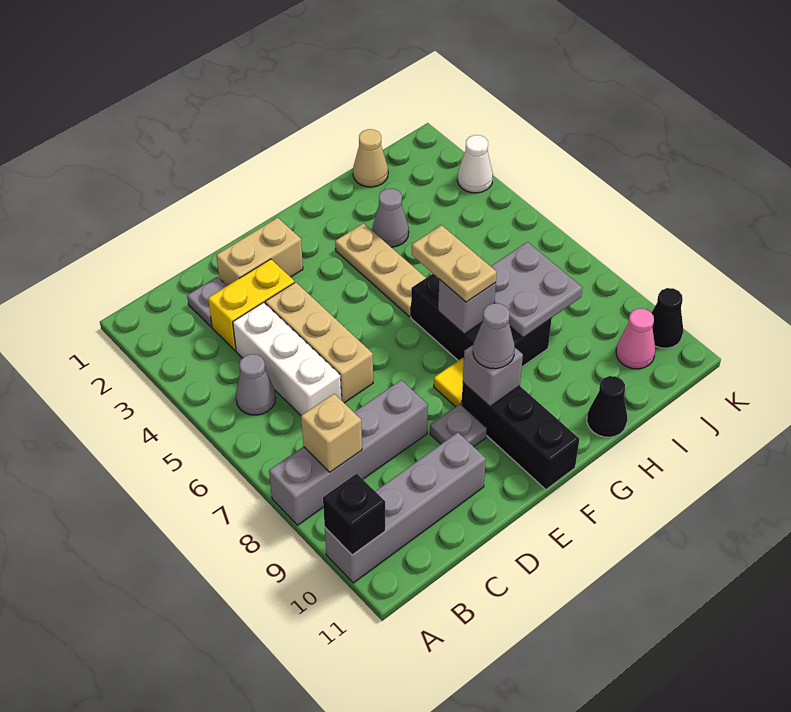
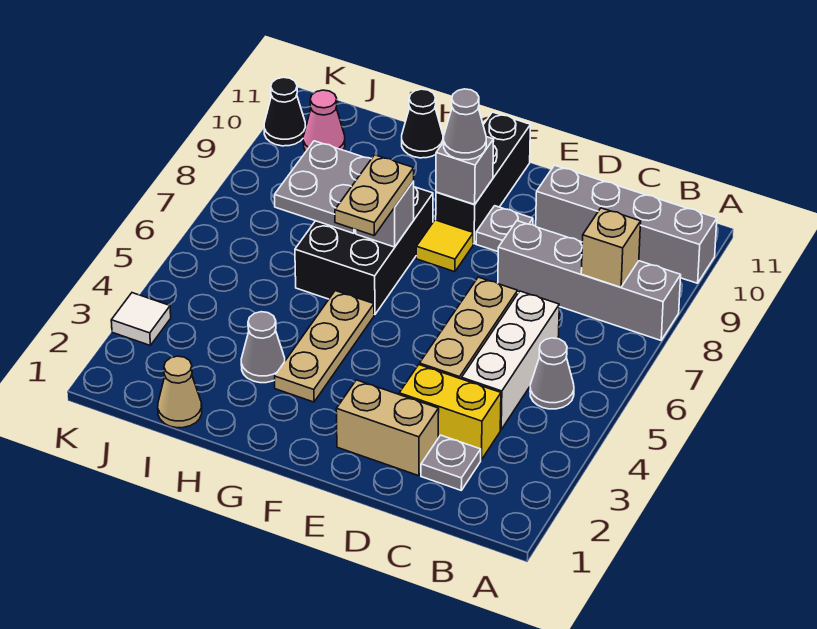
black brick A10 level 2 -> none
white cone K3 level 1 -> white tile K3 level 1

